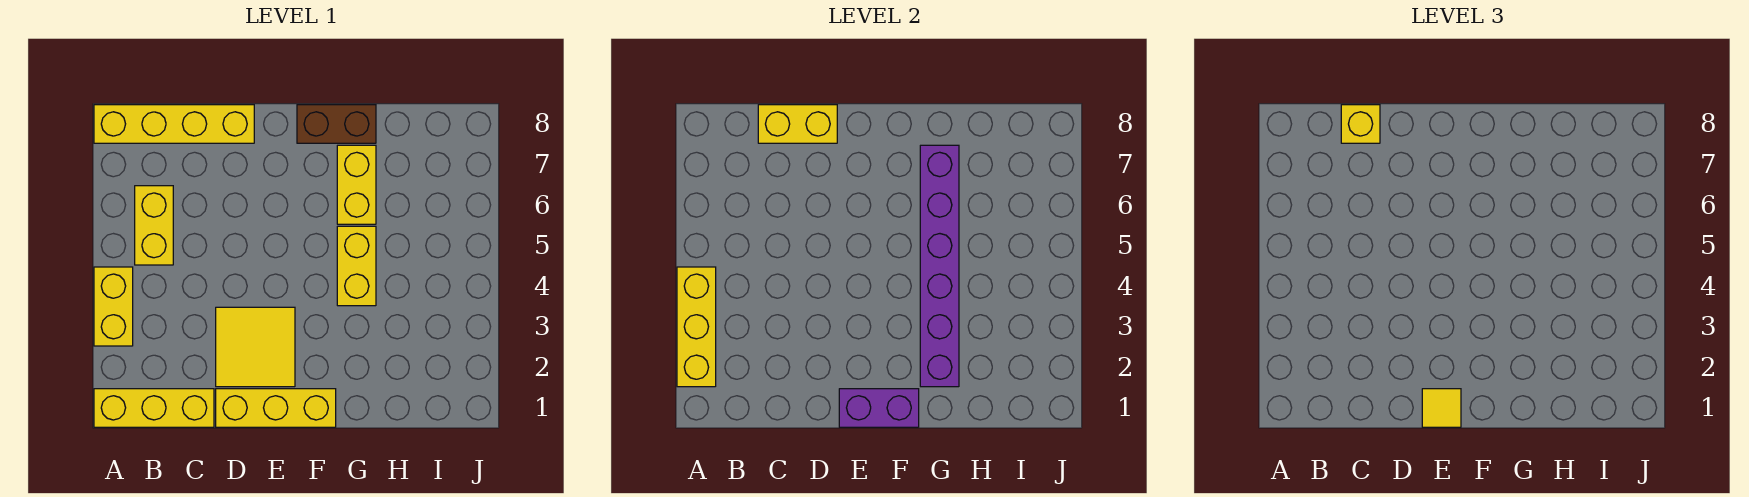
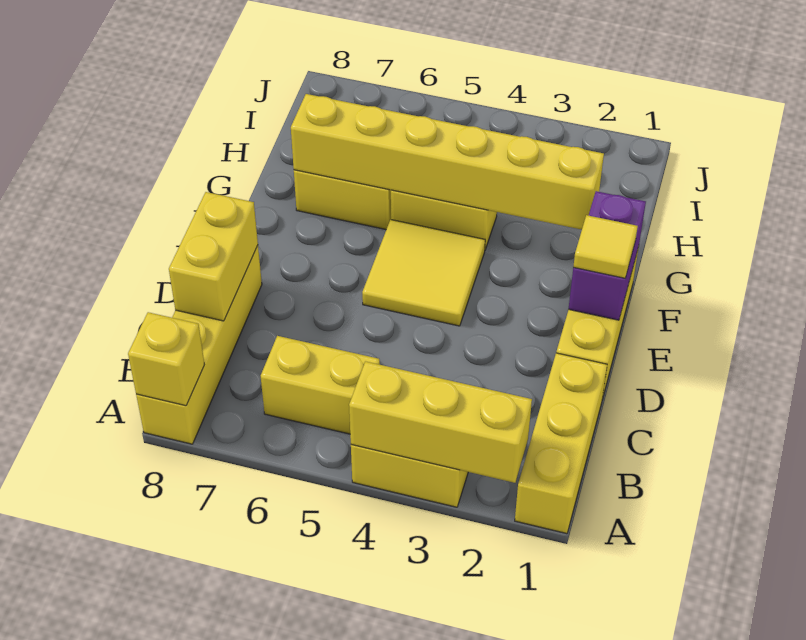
yellow brick C8 level 3 -> yellow brick A8 level 2
yellow tile D2:E3 level 1 -> yellow tile E4:F5 level 1
brown brick F8:G8 level 1 -> none
purple brick G2:G7 level 2 -> yellow brick G2:G7 level 2

